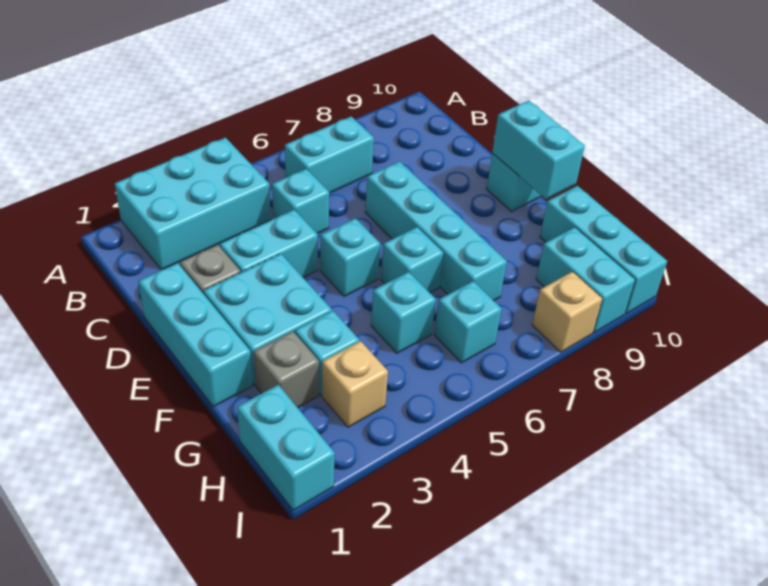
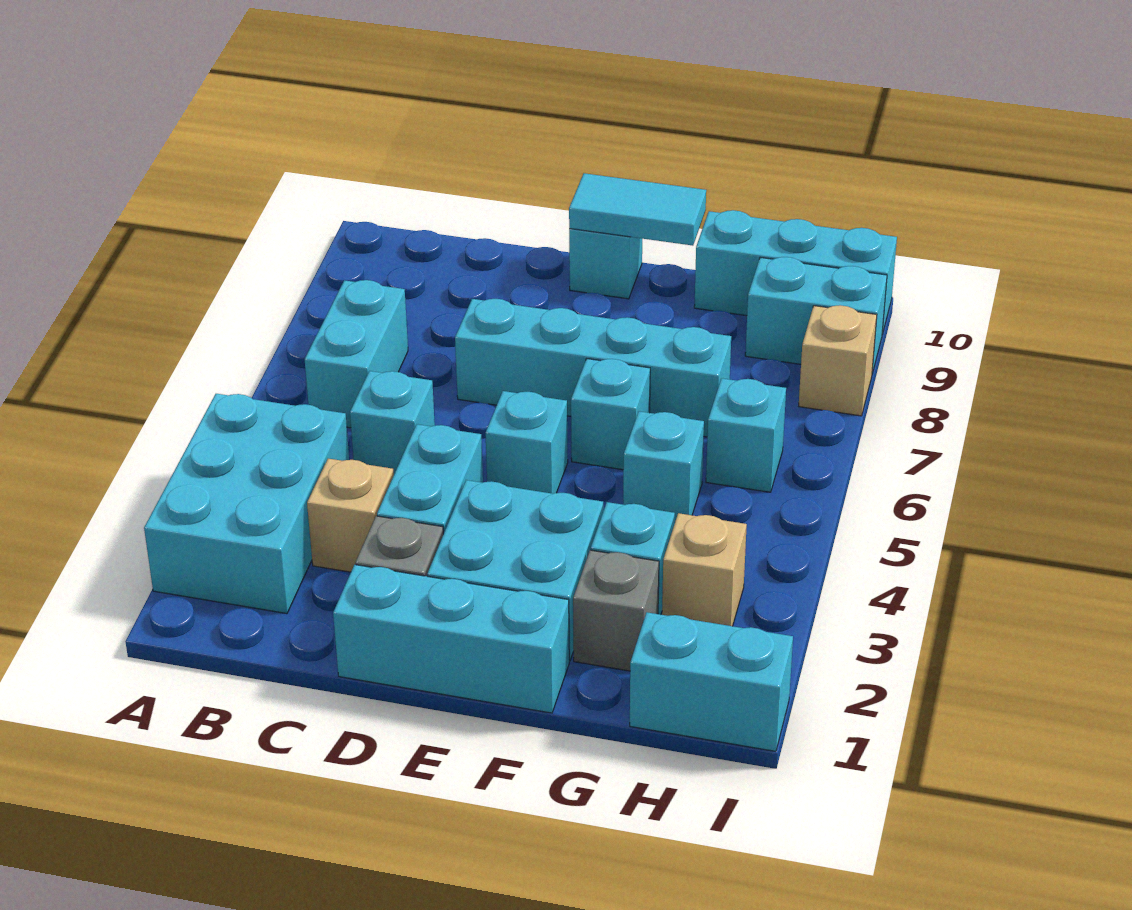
none -> tan brick C3 level 1
cyan brick E10:F10 level 2 -> cyan tile E10:F10 level 2

